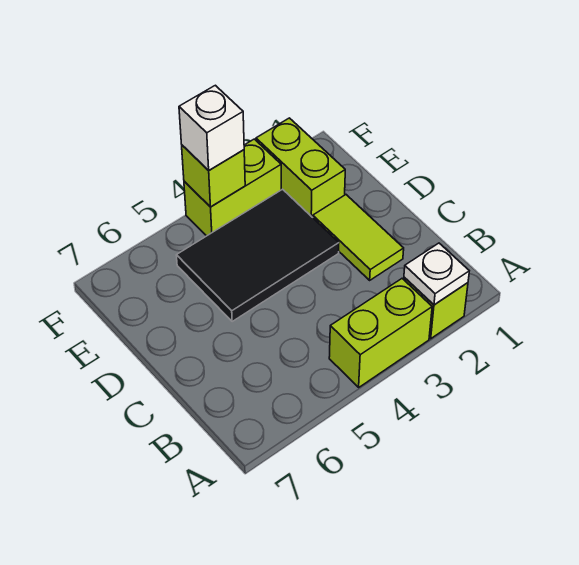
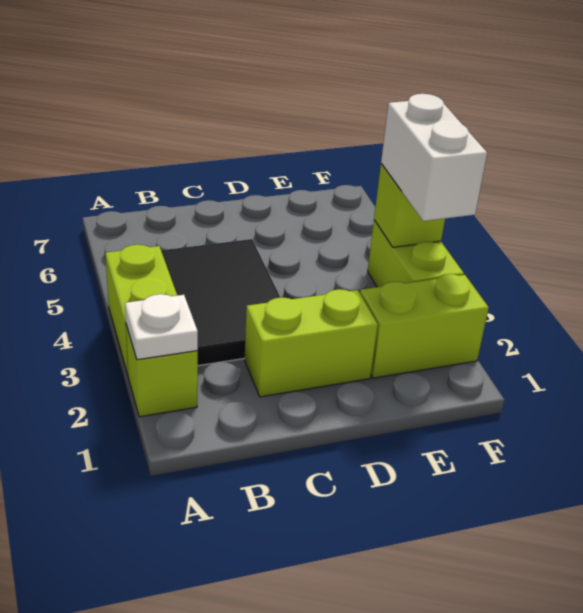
lime tile C2:D2 level 1 -> lime brick C2:D2 level 1
black tile D3:E5 level 1 -> black tile B3:C5 level 1
white brick F4 level 3 -> white brick F3:F4 level 3

